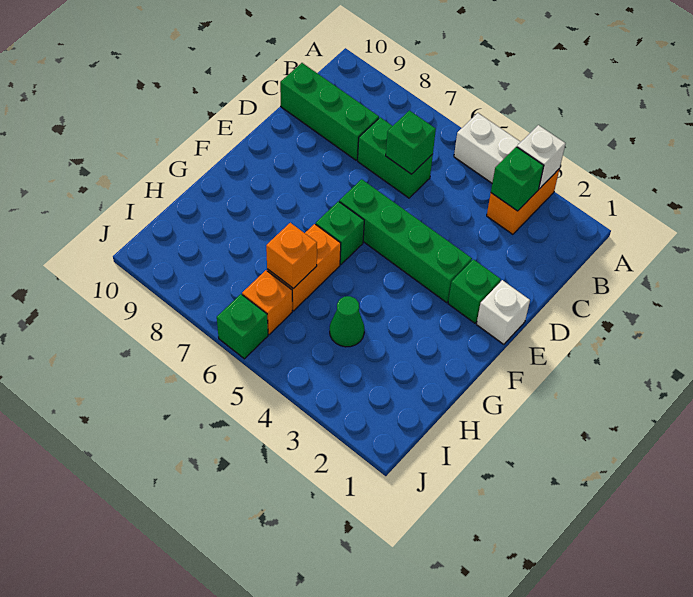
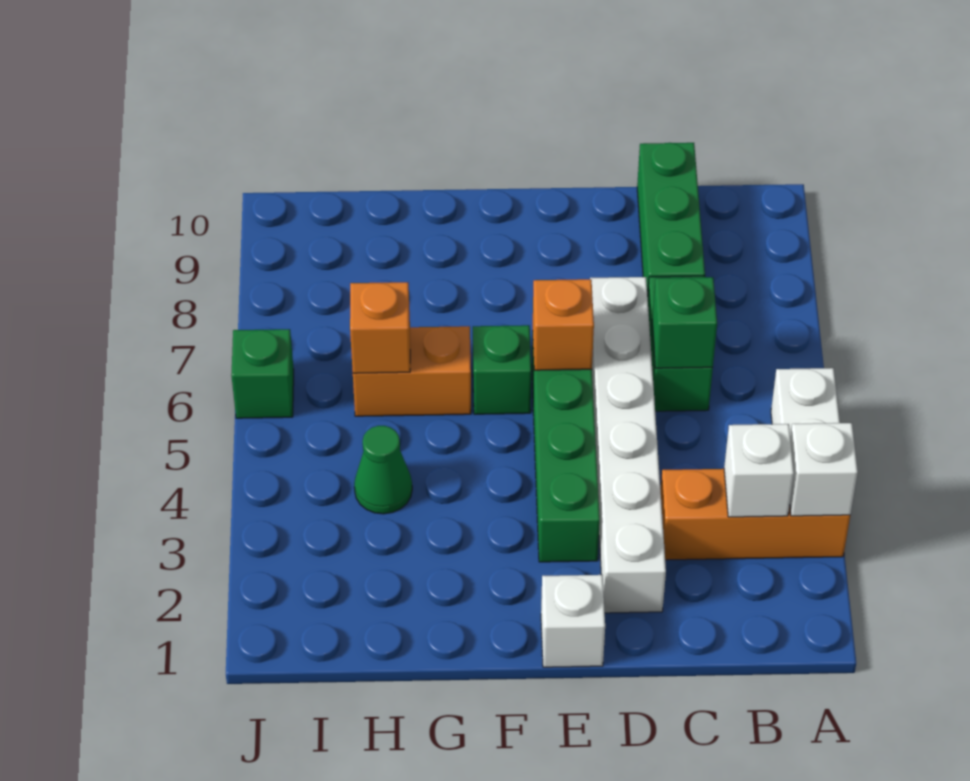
orange brick A3:B3 level 1 -> orange brick A3:C3 level 1
green brick B3 level 2 -> white brick B3 level 2
none -> white brick D2:D7 level 1
green brick E2 level 1 -> none
orange brick I6 level 1 -> orange brick E6 level 2

